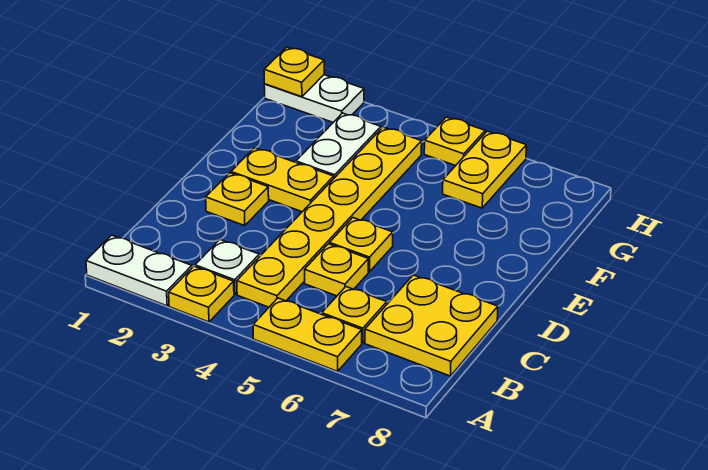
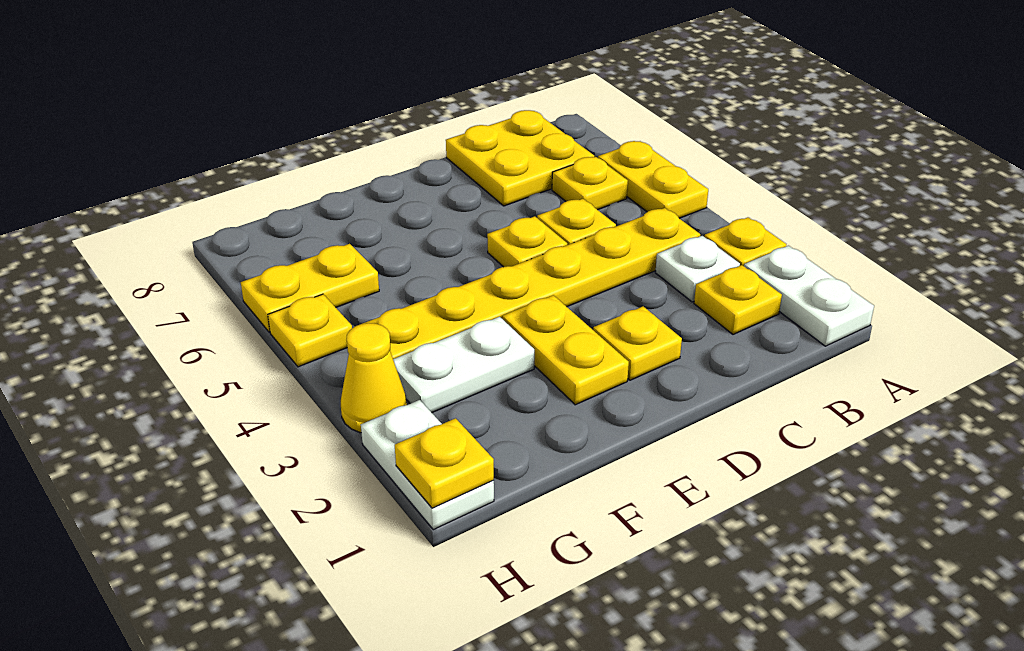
none -> yellow plate B2 level 1
none -> yellow cone H3 level 1

